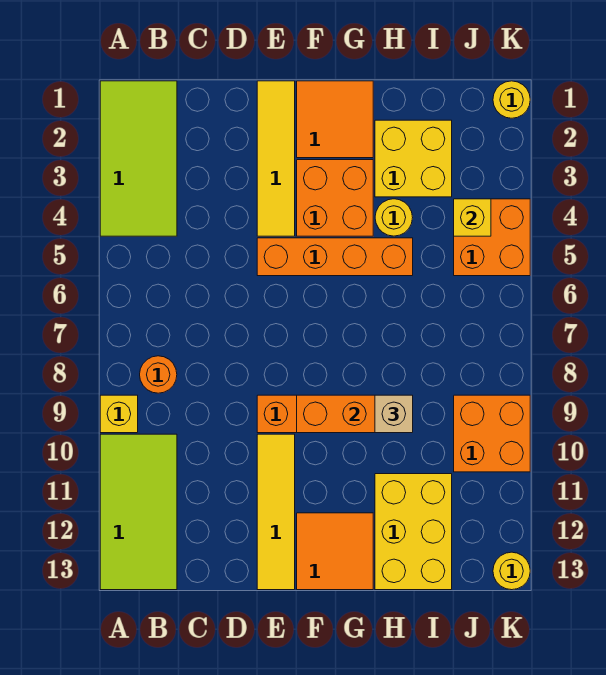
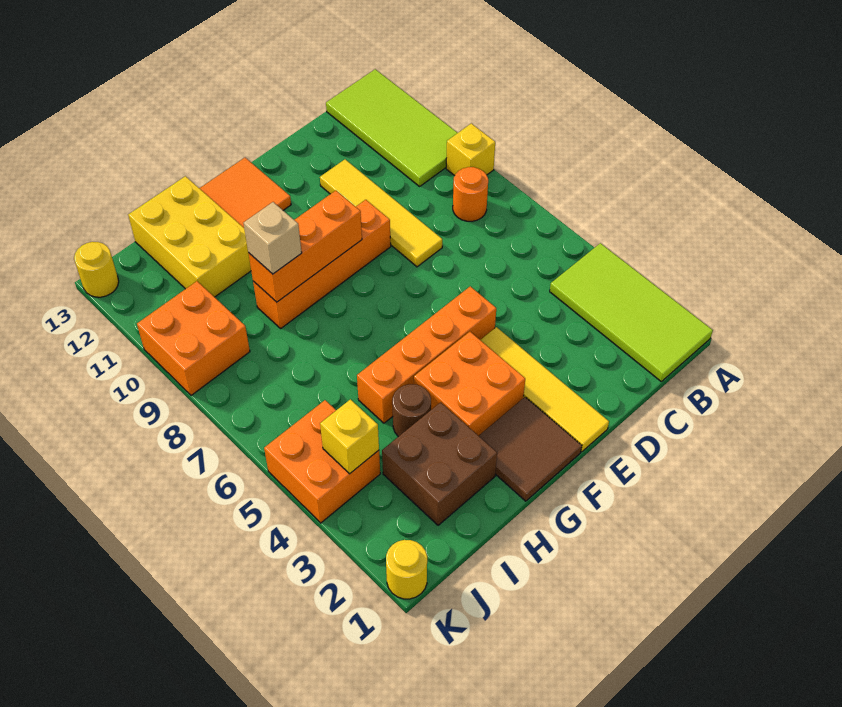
yellow tile E10:E13 level 1 -> yellow tile D8:D11 level 1
orange tile F1:G2 level 1 -> brown tile F1:G2 level 1
yellow brick H2:I3 level 1 -> brown brick H2:I3 level 1
yellow round brick H4 level 1 -> brown round brick H4 level 1

